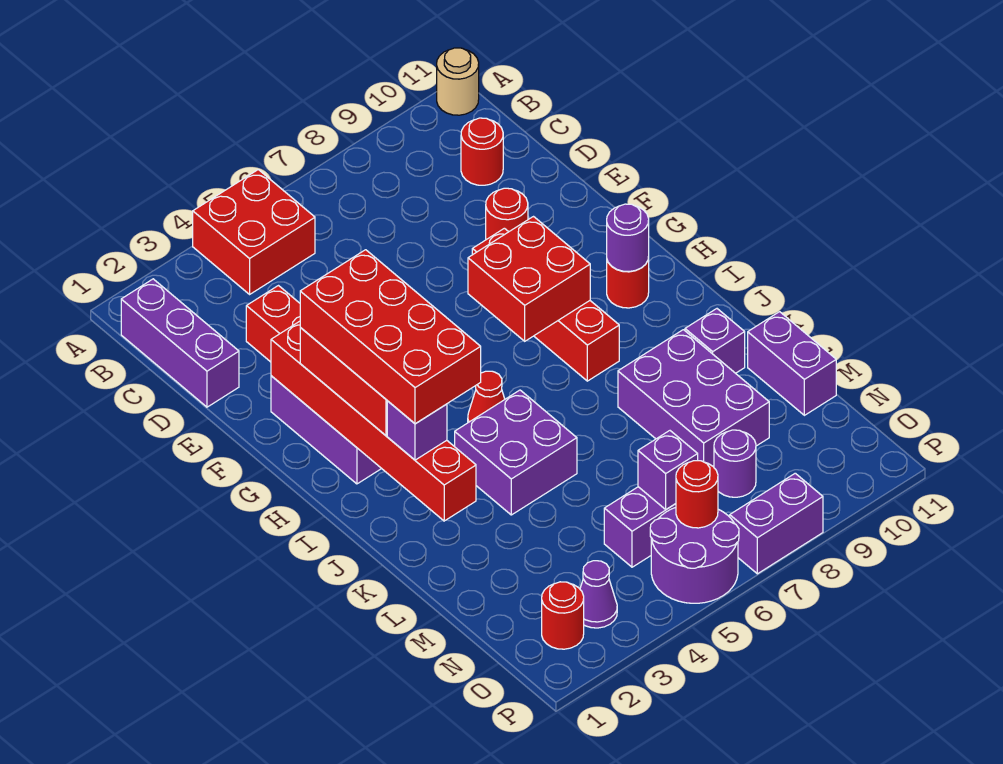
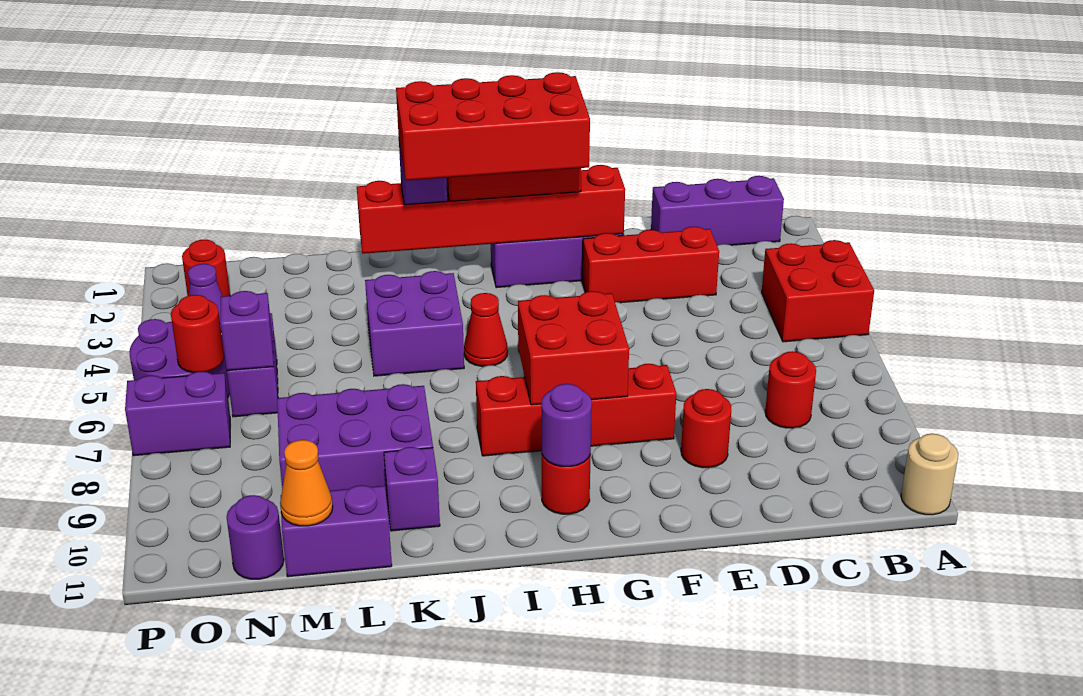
red round brick C10 level 1 -> red round brick C8 level 1
none -> orange cone M11 level 2
purple round brick N8 level 1 -> purple round brick N11 level 1
purple brick P7:P8 level 1 -> purple brick O7:P7 level 1

